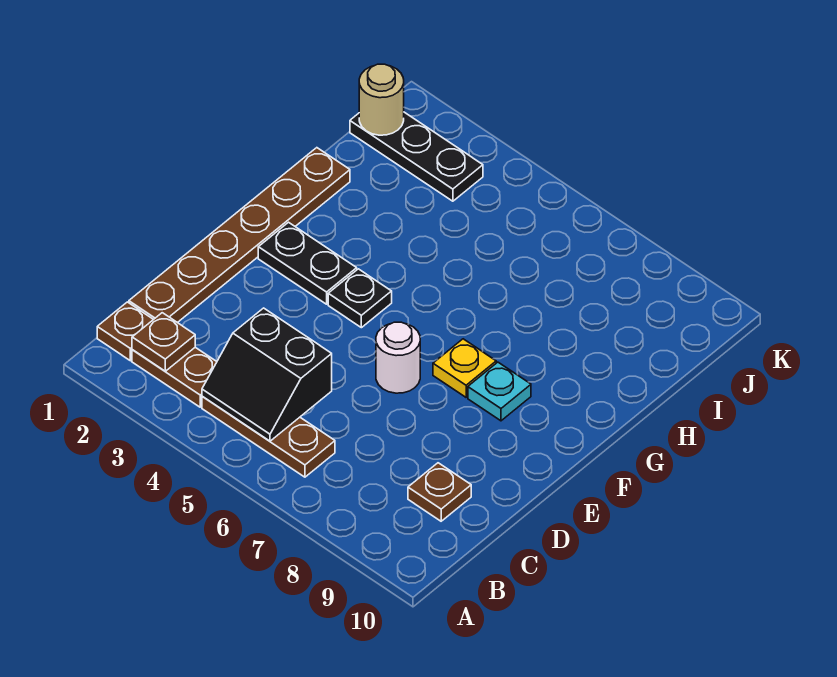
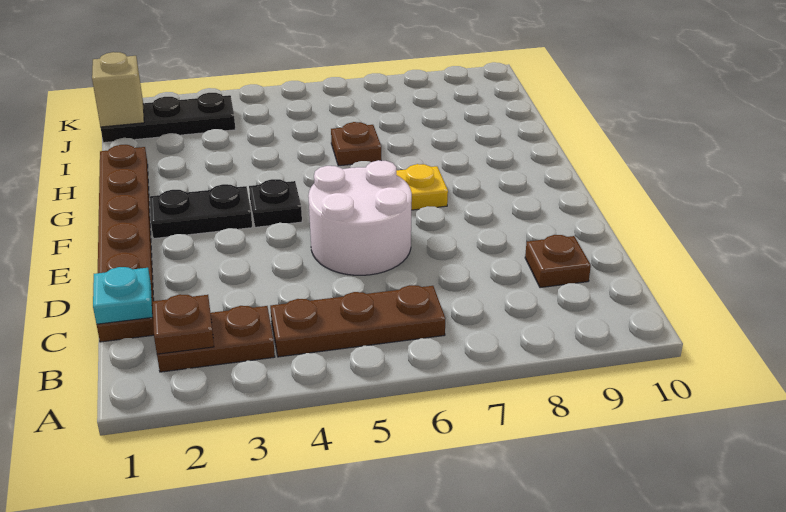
brown plate B1 level 1 -> brown plate H6 level 1
black slope B4:C5 level 2 top C -> none
white round brick E6 level 1 -> white round brick D5:E6 level 1
cyan plate F8 level 1 -> cyan plate C1 level 2
tan round brick J1 level 2 -> tan brick J1 level 2

